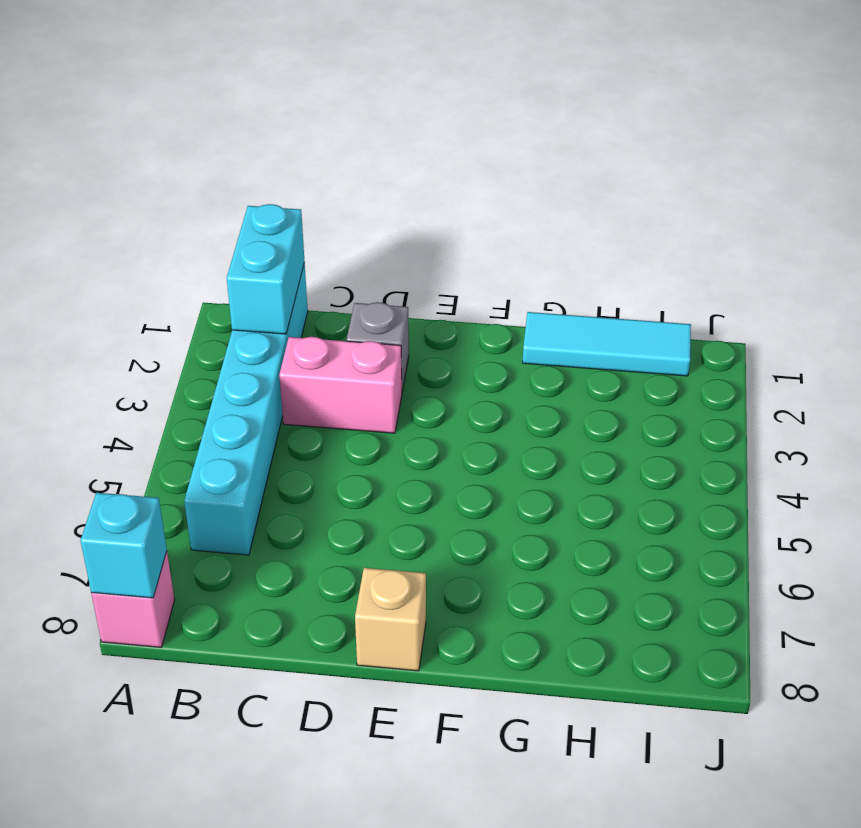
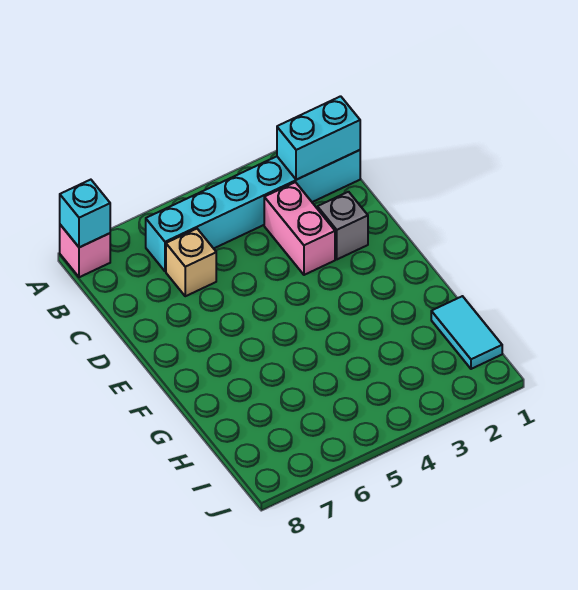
tan brick E8 level 1 -> tan brick C6 level 1
cyan tile G1:I1 level 1 -> cyan tile H1:I1 level 1

